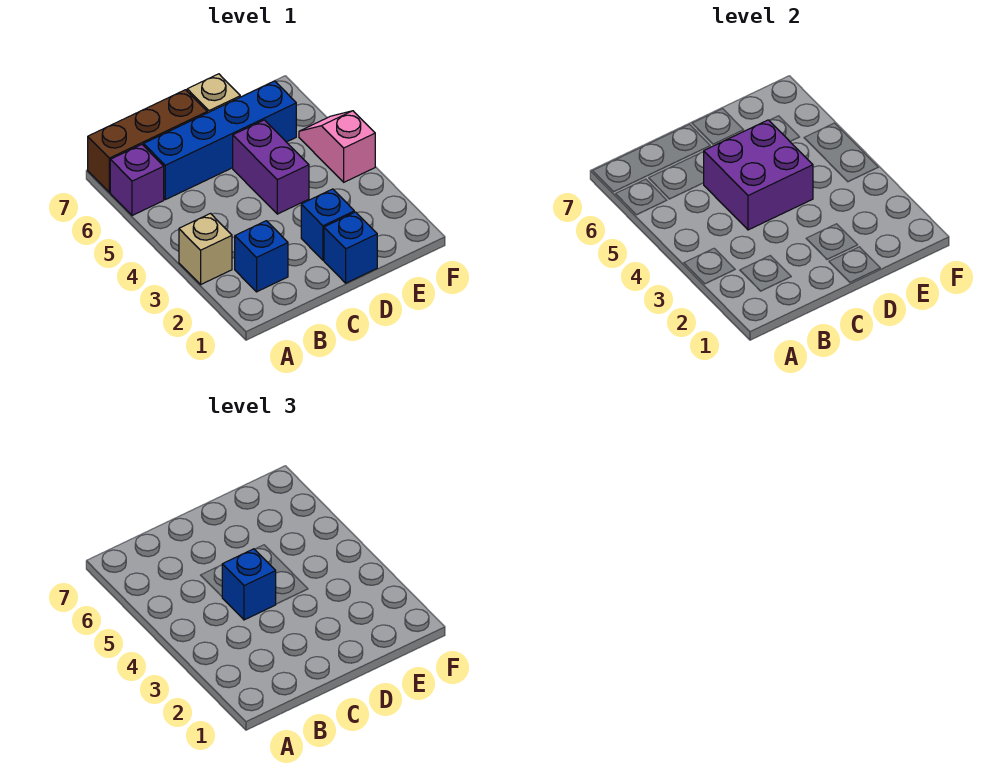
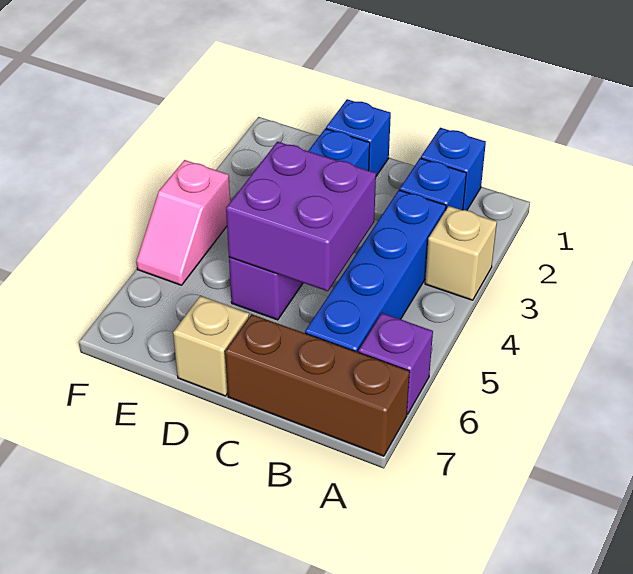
blue brick B6:E6 level 1 -> blue brick B3:B6 level 1
blue brick C4 level 3 -> blue brick B1 level 1

